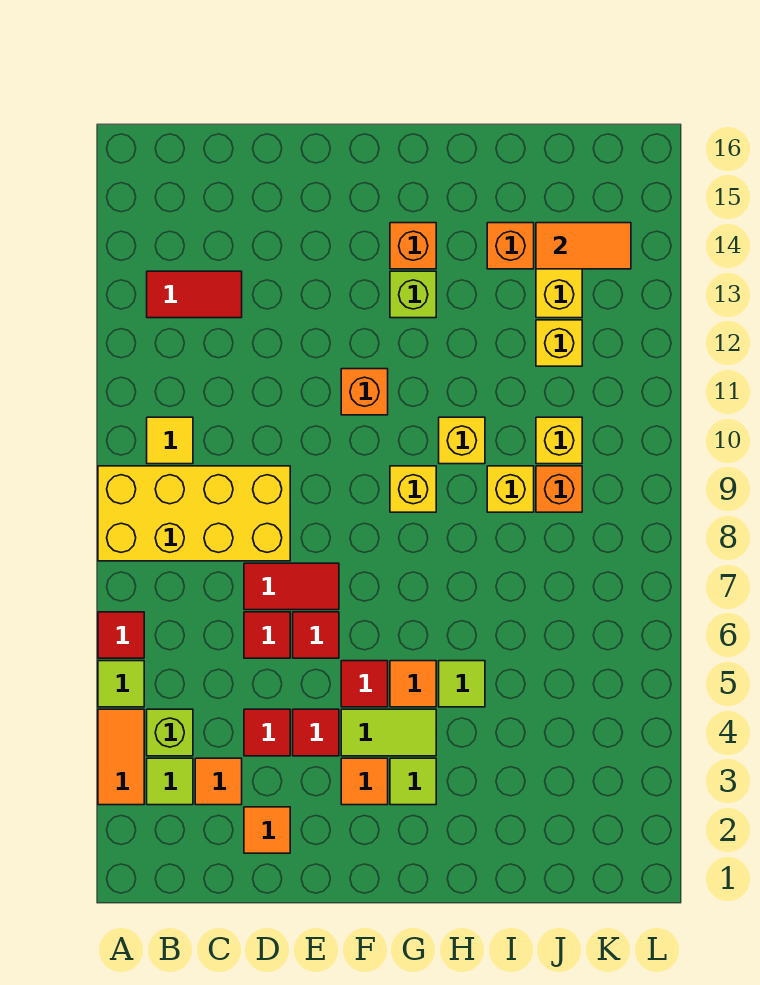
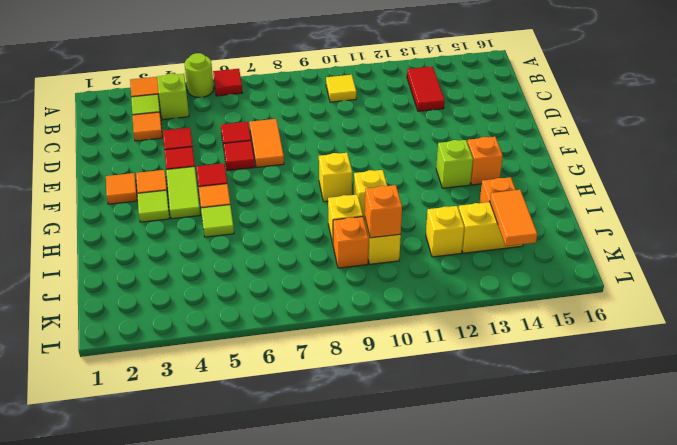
lime tile A5 level 1 -> lime round brick A5 level 1
yellow brick A8:D9 level 1 -> none
orange tile D2 level 1 -> orange tile F2 level 1
red tile D7:E7 level 1 -> orange tile D7:E7 level 1
orange brick F11 level 1 -> orange brick J10 level 2

